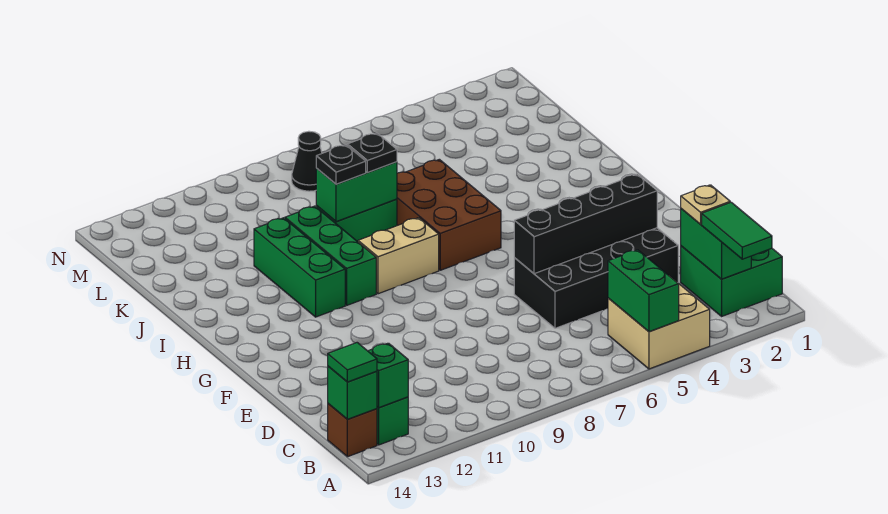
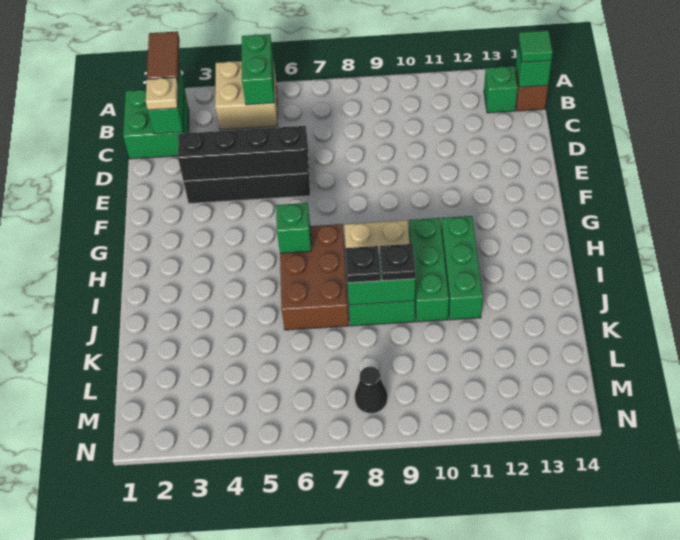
green tile A2:B2 level 3 -> brown tile A2:B2 level 3
green brick B13 level 2 -> green brick H6 level 2

